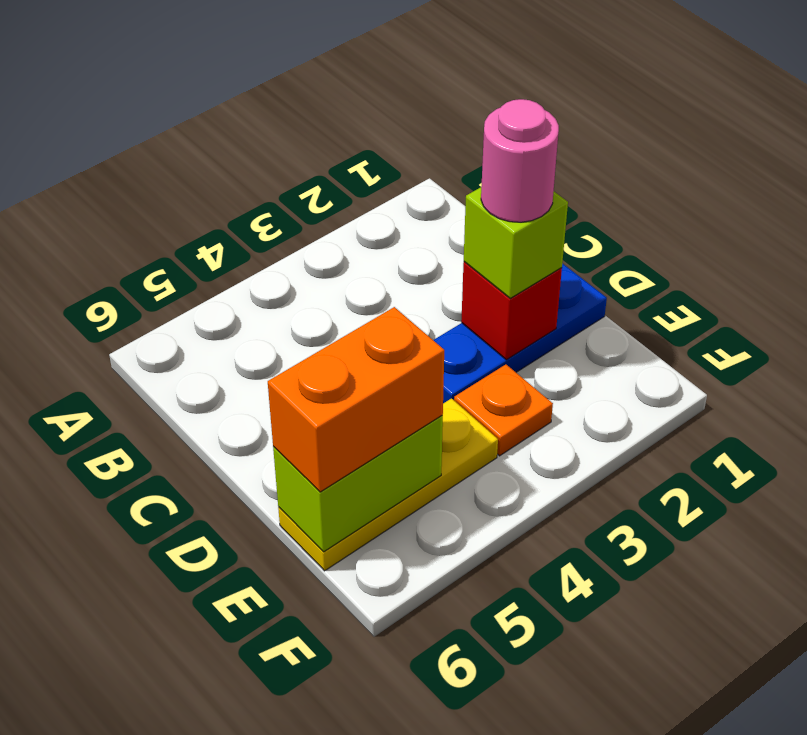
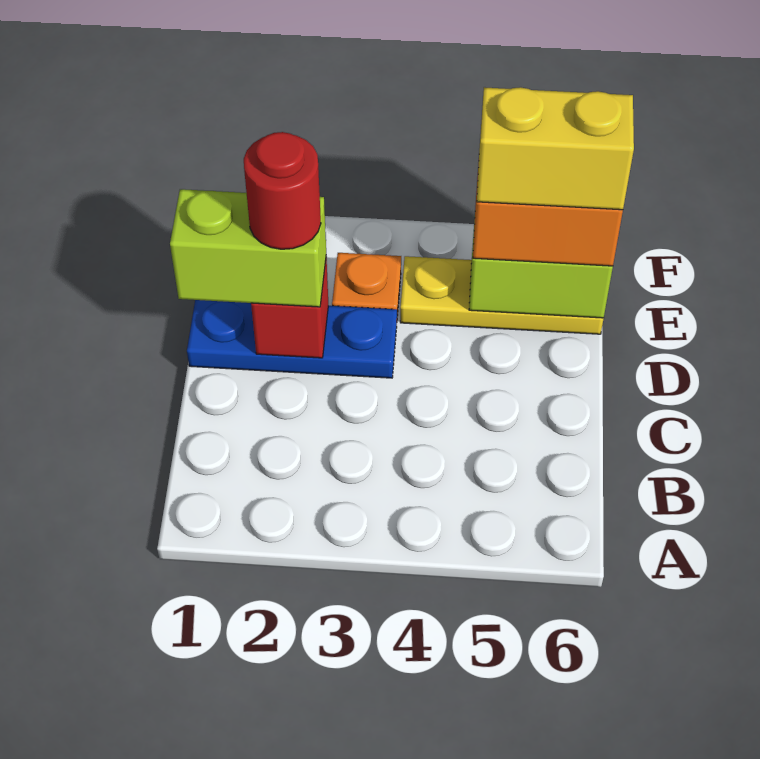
lime brick D2 level 3 -> lime brick D1:D2 level 3
pink round brick D2 level 4 -> red round brick D2 level 4
none -> yellow brick E5:E6 level 4

